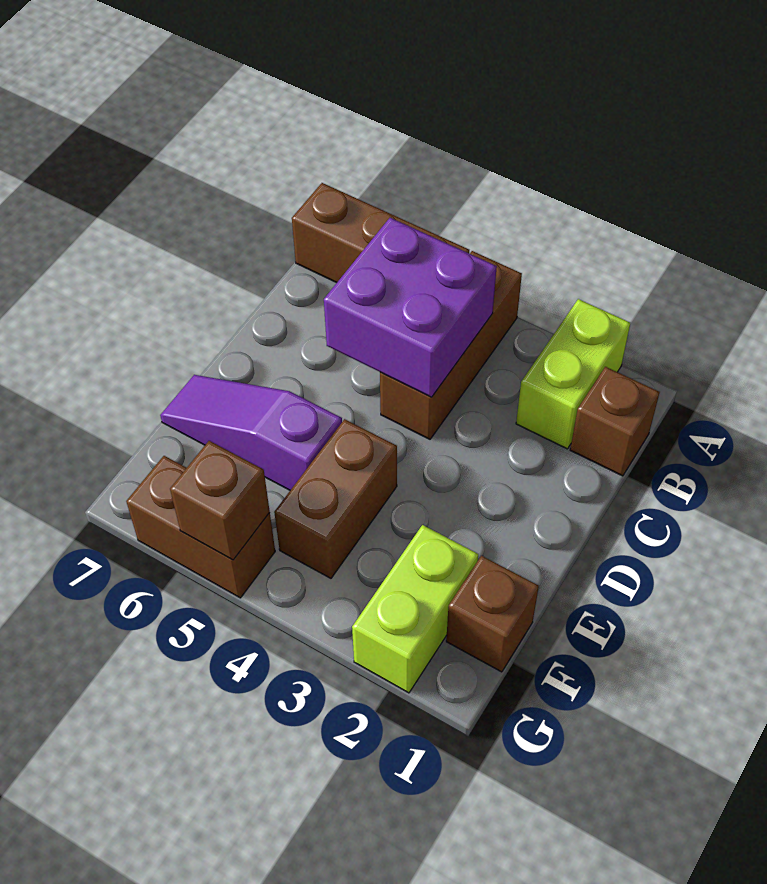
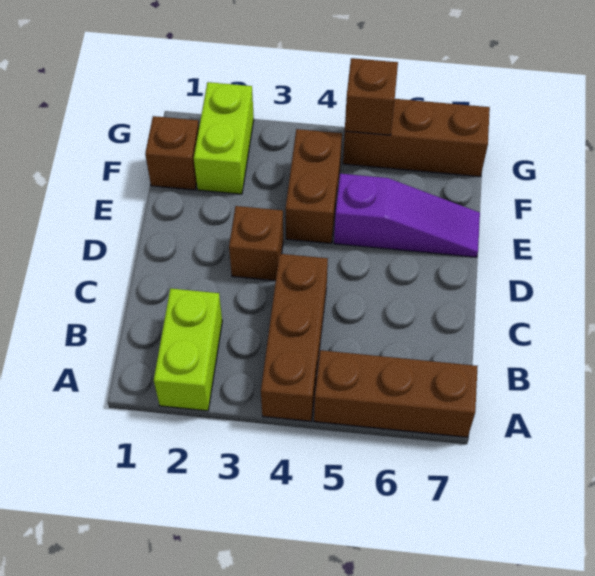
brown brick B1 level 1 -> brown brick D3 level 1
purple brick B4:C5 level 2 -> none
brown brick G5:G6 level 1 -> brown brick G5:G7 level 1

